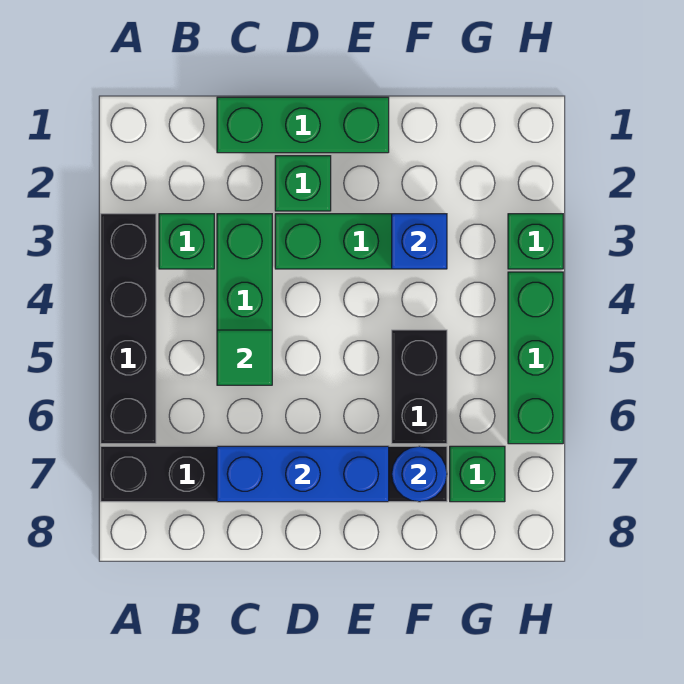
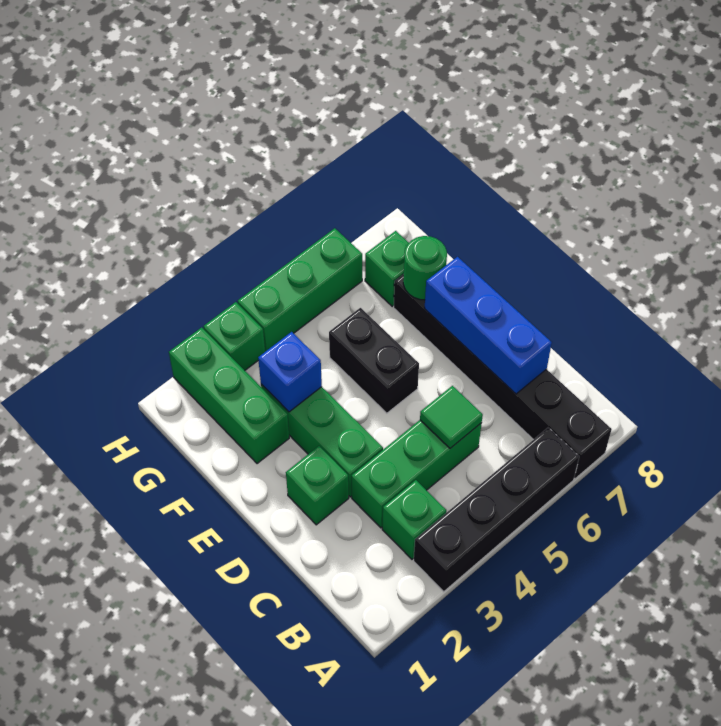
green brick C1:E1 level 1 -> green brick F2:H2 level 1
black brick F5:F6 level 1 -> black brick E5:F5 level 1
blue round brick F7 level 2 -> green round brick F7 level 2

